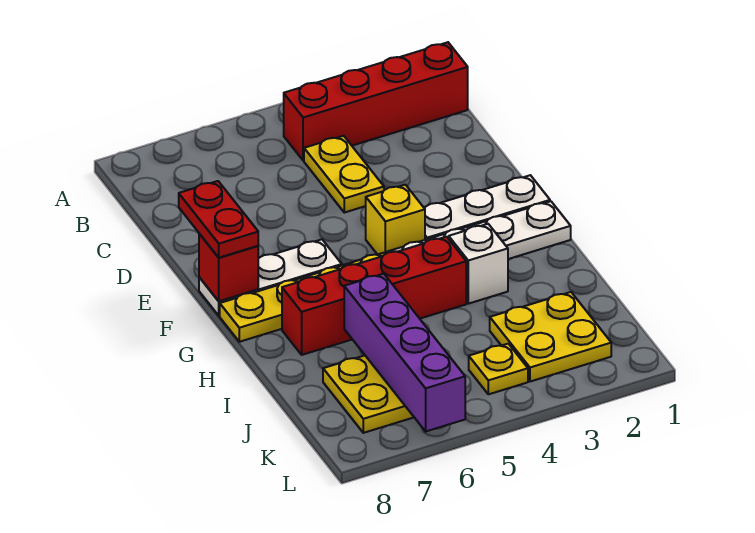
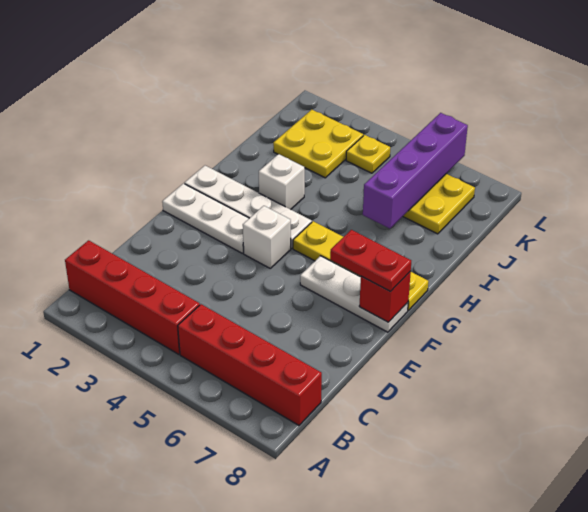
yellow plate C4:D4 level 1 -> none
red plate E8:F8 level 3 -> red plate F7:F8 level 3
yellow brick F4 level 1 -> white brick F4 level 1
red brick H4:H7 level 1 -> red brick B5:B8 level 1

